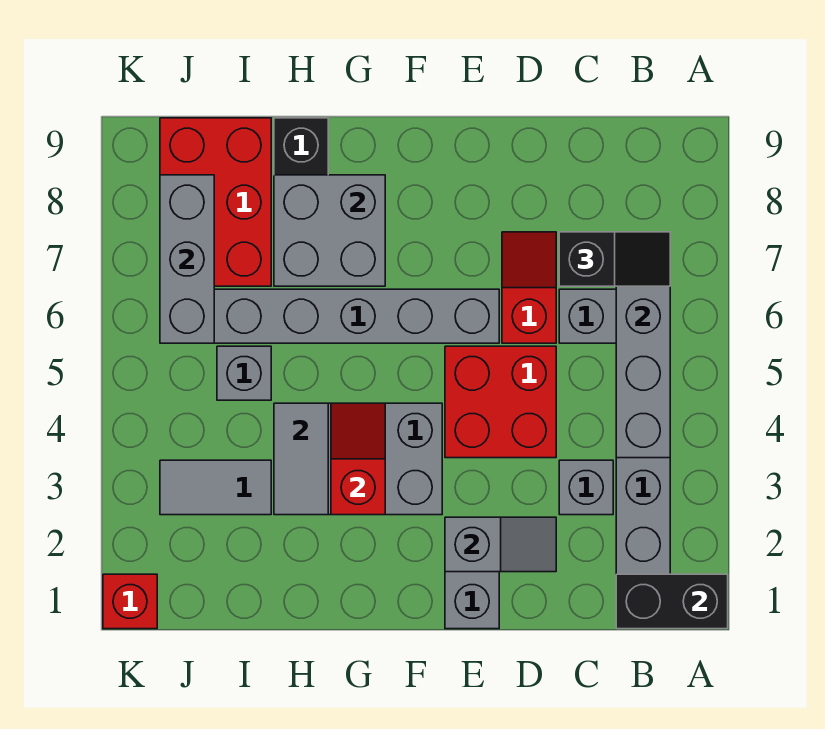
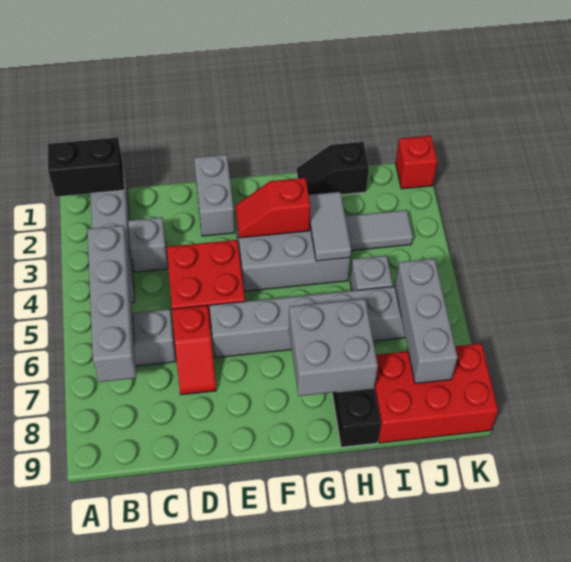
black slope B7:C7 level 3 top C -> black slope H1:I1 level 1 top I
grey slope D2:E2 level 2 top E -> none
red slope G3:G4 level 2 top 3 -> red slope F3:G3 level 2 top G
red brick I7:J9 level 1 -> red brick I8:K9 level 1

